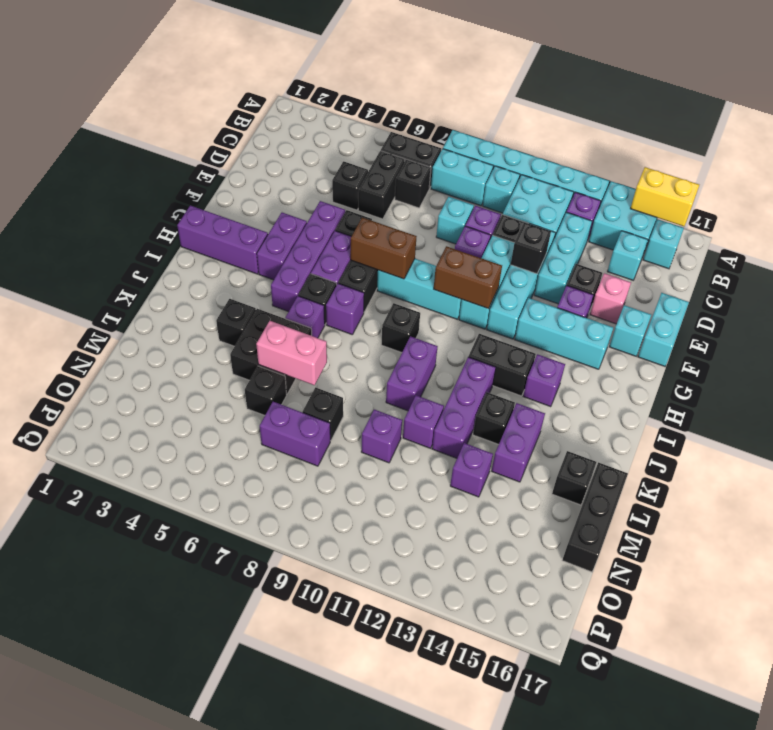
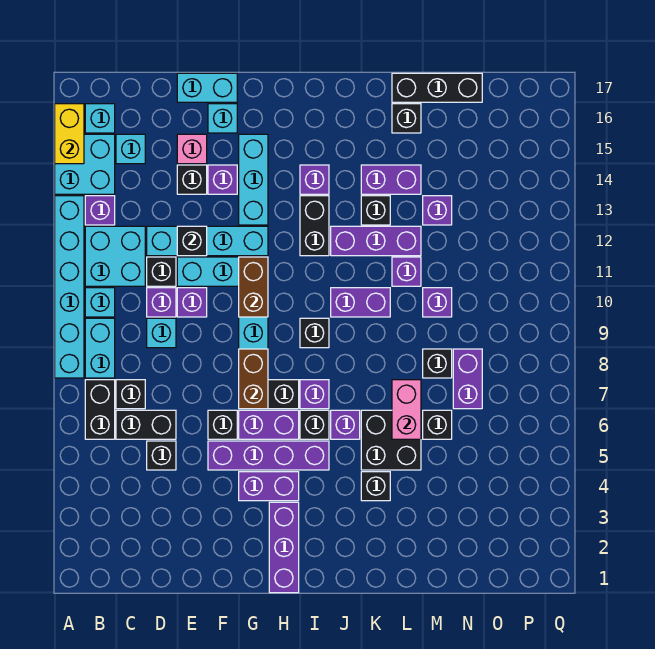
cyan brick C13:E13 level 1 -> none

